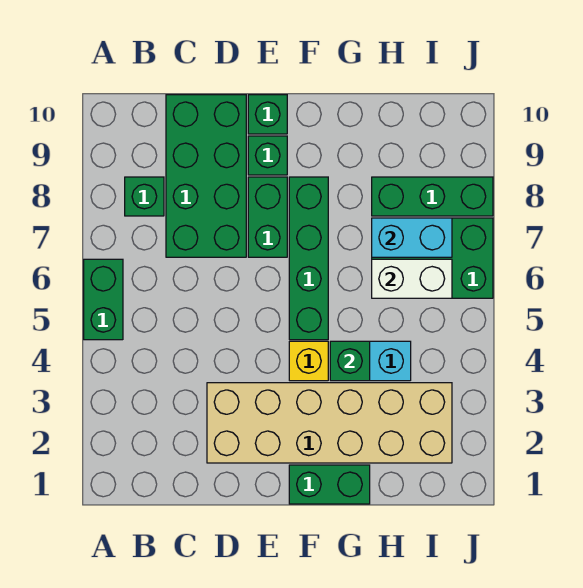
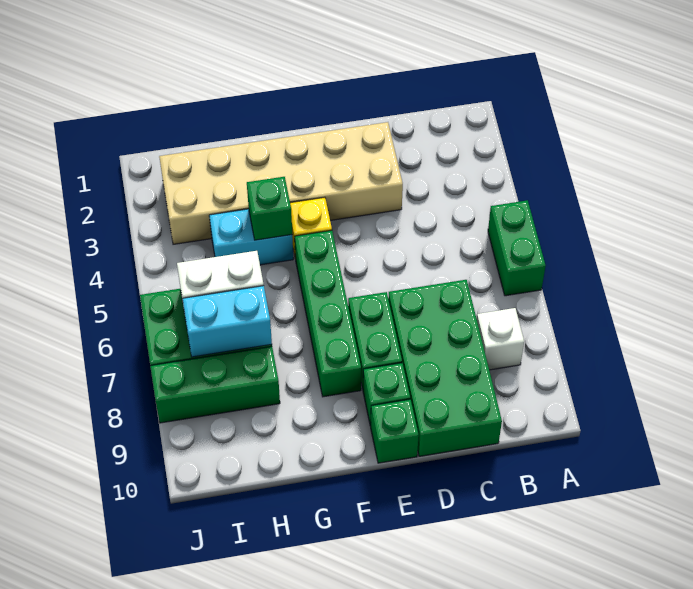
green brick B8 level 1 -> white brick B8 level 1
green brick F1:G1 level 1 -> none

